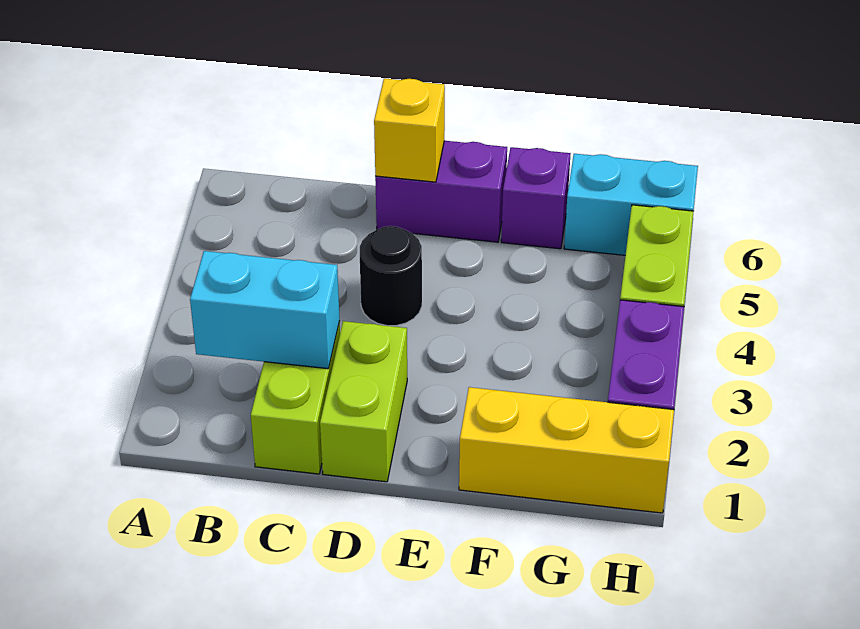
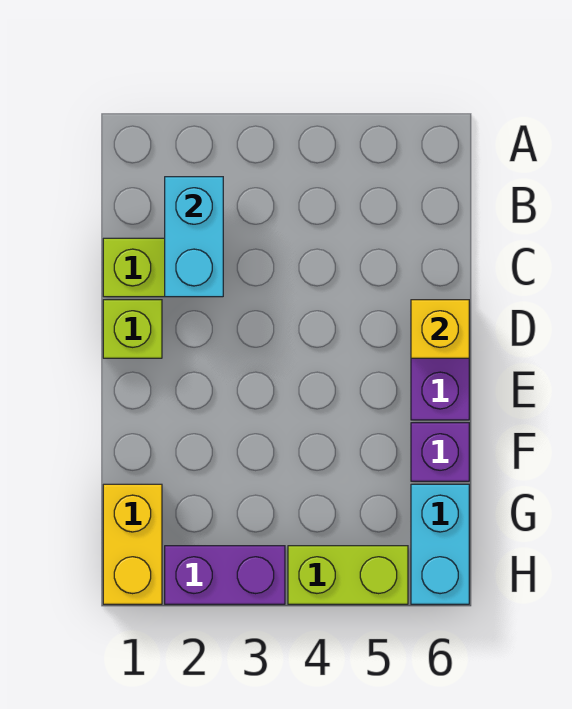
lime brick D1:D2 level 1 -> lime brick D1 level 1
black round brick D4 level 1 -> none
yellow brick F1:H1 level 1 -> yellow brick G1:H1 level 1

